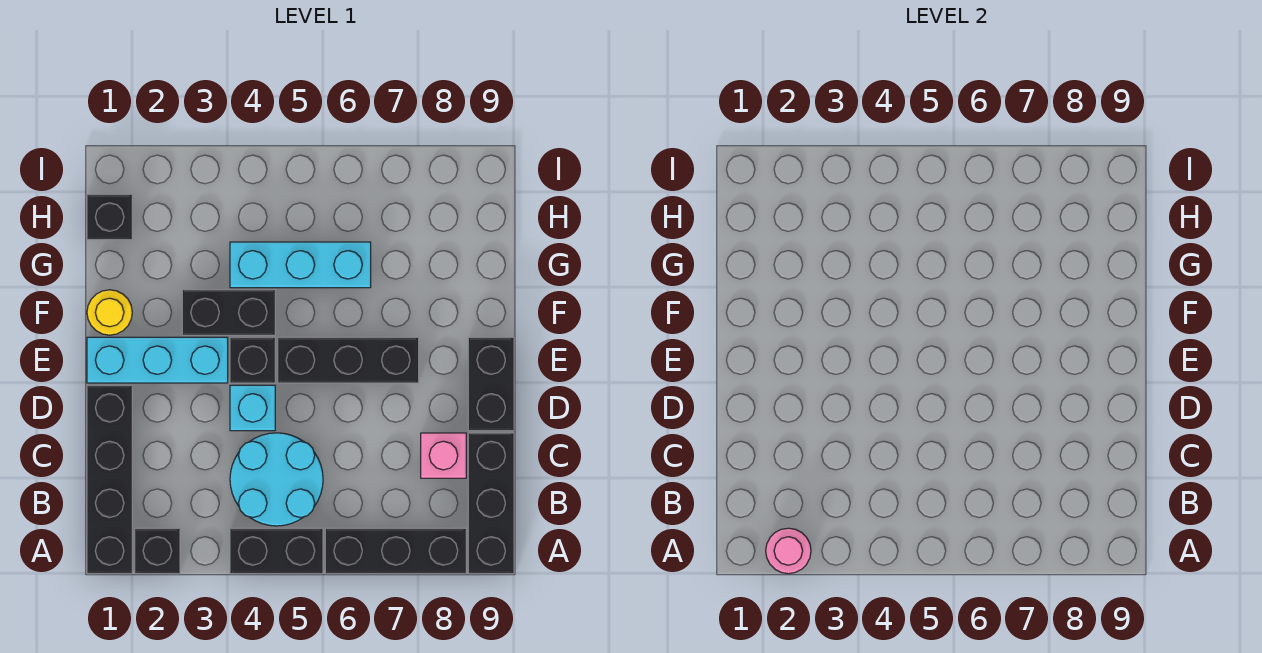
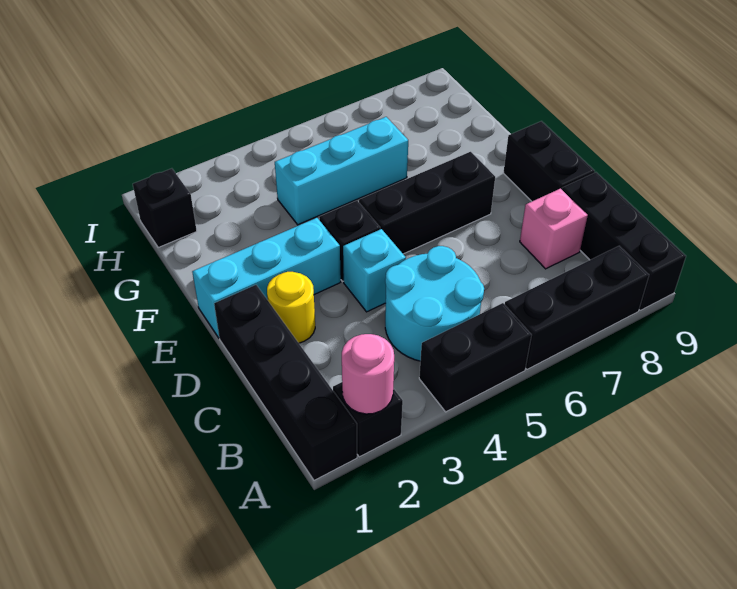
yellow round brick F1 level 1 -> yellow round brick D2 level 1
black brick F3:F4 level 1 -> none

